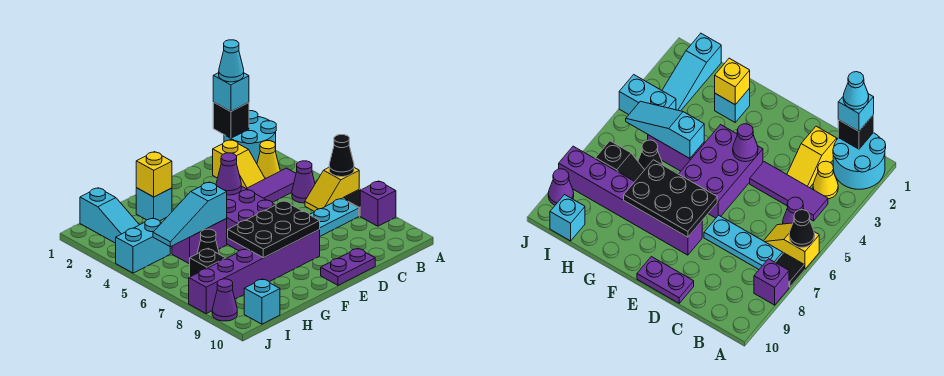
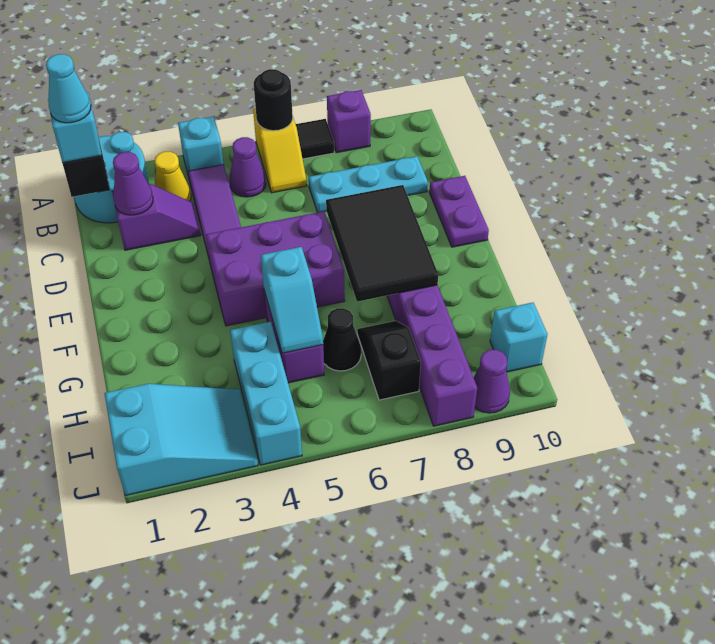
black cone A6 level 2 -> black round brick A6 level 2
cyan plate B7:D7 level 1 -> cyan plate C7:C9 level 1
yellow slope C2:C3 level 1 top 2 -> purple slope C2:C3 level 1 top 2
purple cone E4 level 2 -> purple cone C2 level 2
black plate E7:G8 level 2 -> black tile E7:G8 level 2
cyan brick G2 level 1 -> cyan brick A4 level 1
yellow brick G2 level 2 -> none
cyan slope G5:I5 level 2 top G -> cyan slope G5:H5 level 2 top G
cyan slope I1:I3 level 1 top 1 -> cyan slope I1:J3 level 1 top 1
cyan brick I4:J4 level 1 -> cyan brick H4:J4 level 1

